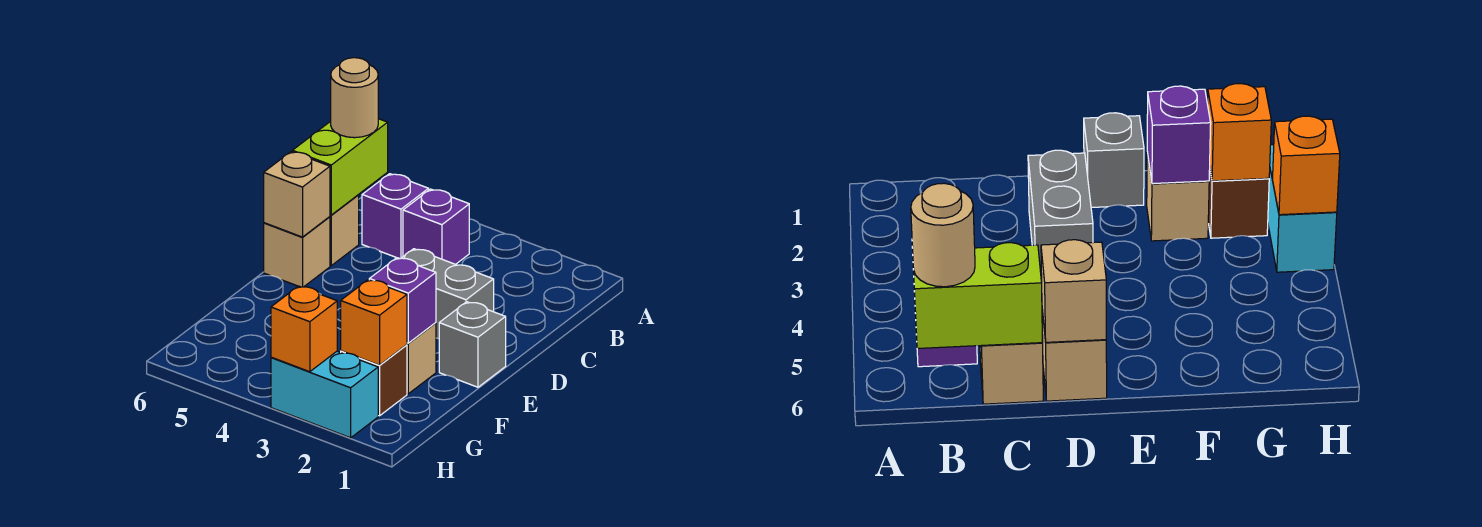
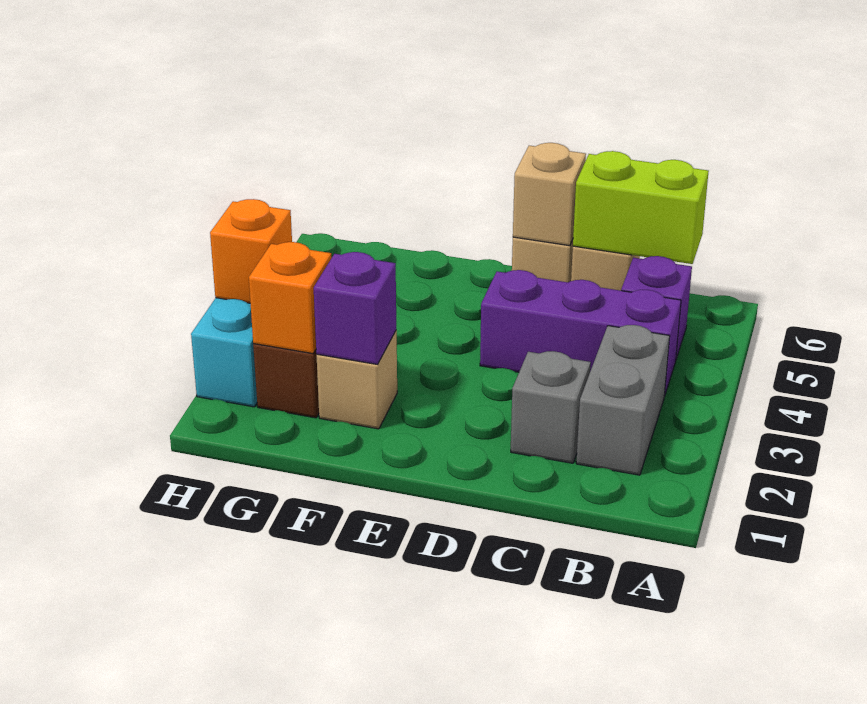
purple brick B4 level 1 -> purple brick B4:D4 level 1
tan round brick B6 level 3 -> none
grey brick D2:D3 level 1 -> grey brick B2:B3 level 1
grey brick E1 level 1 -> grey brick C2 level 1

